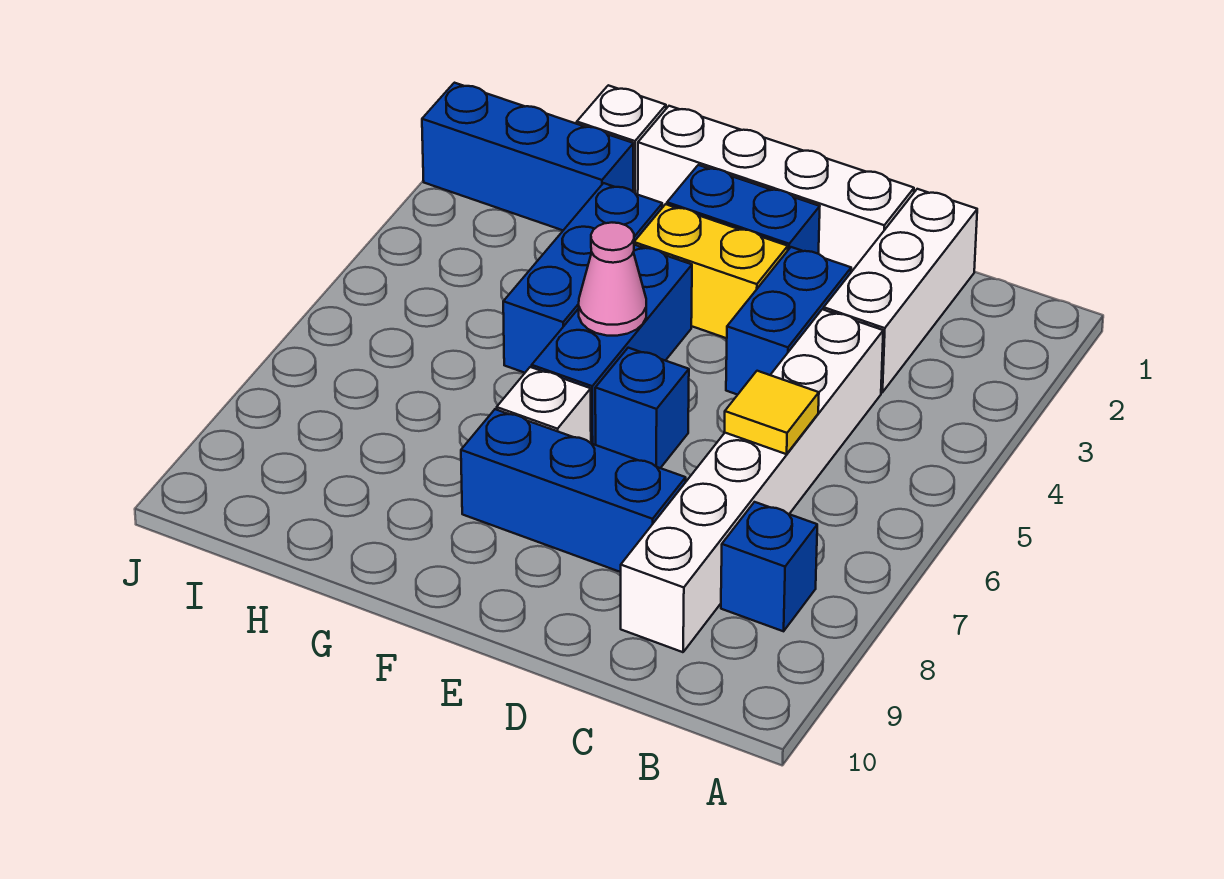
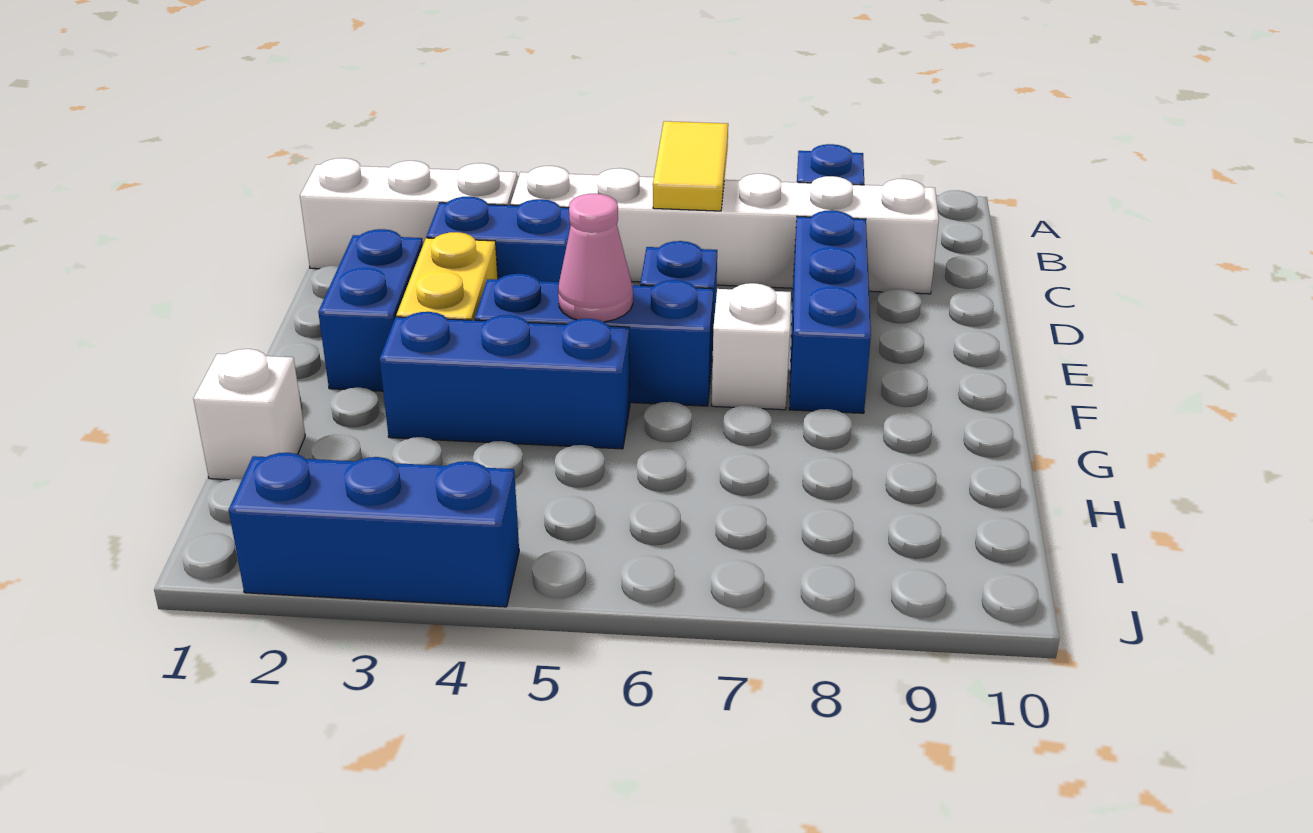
yellow tile C6 level 2 -> yellow tile B6:C6 level 2
white brick D1:G1 level 1 -> none
blue brick H2:J2 level 1 -> blue brick J2:J4 level 1

